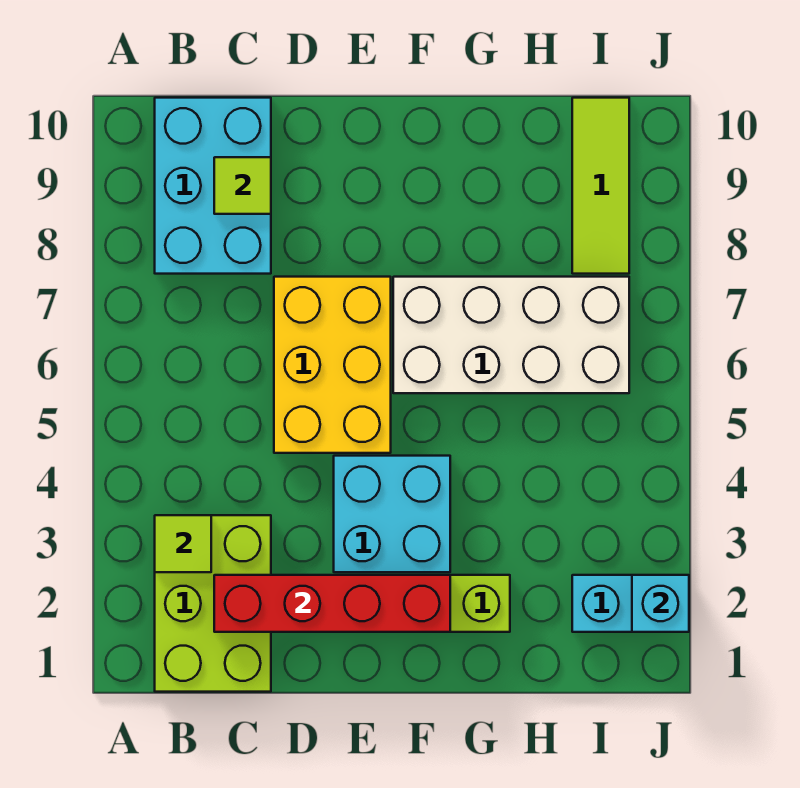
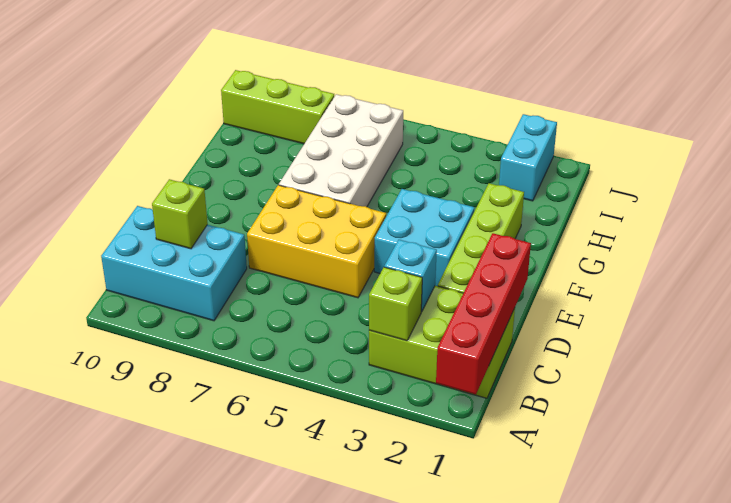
lime tile B3 level 2 -> lime brick B3 level 2
red brick C2:F2 level 2 -> red brick A1:D1 level 2
lime tile C9 level 2 -> lime brick C9 level 2
lime tile I8:I10 level 1 -> lime brick I8:I10 level 1
cyan brick J2 level 2 -> cyan brick C3 level 2

